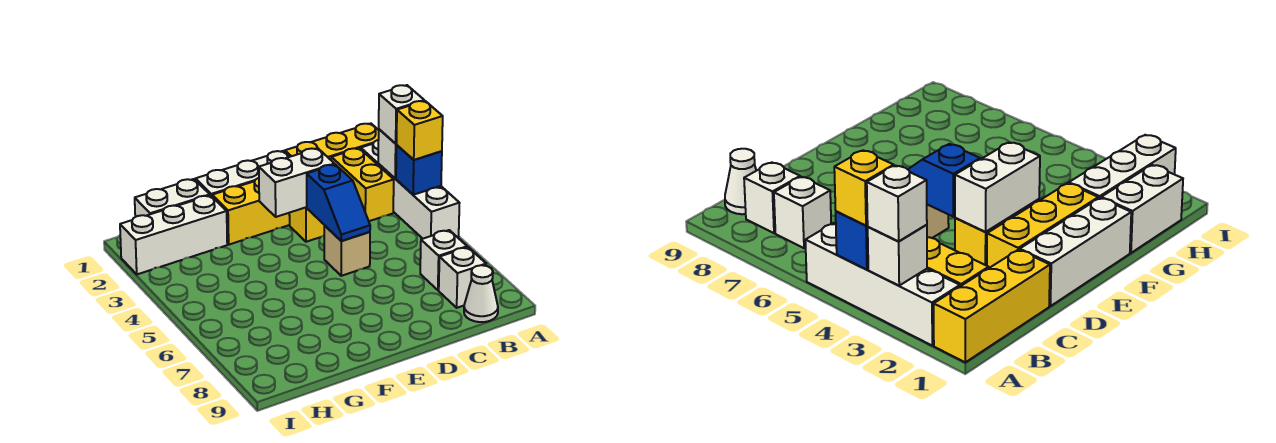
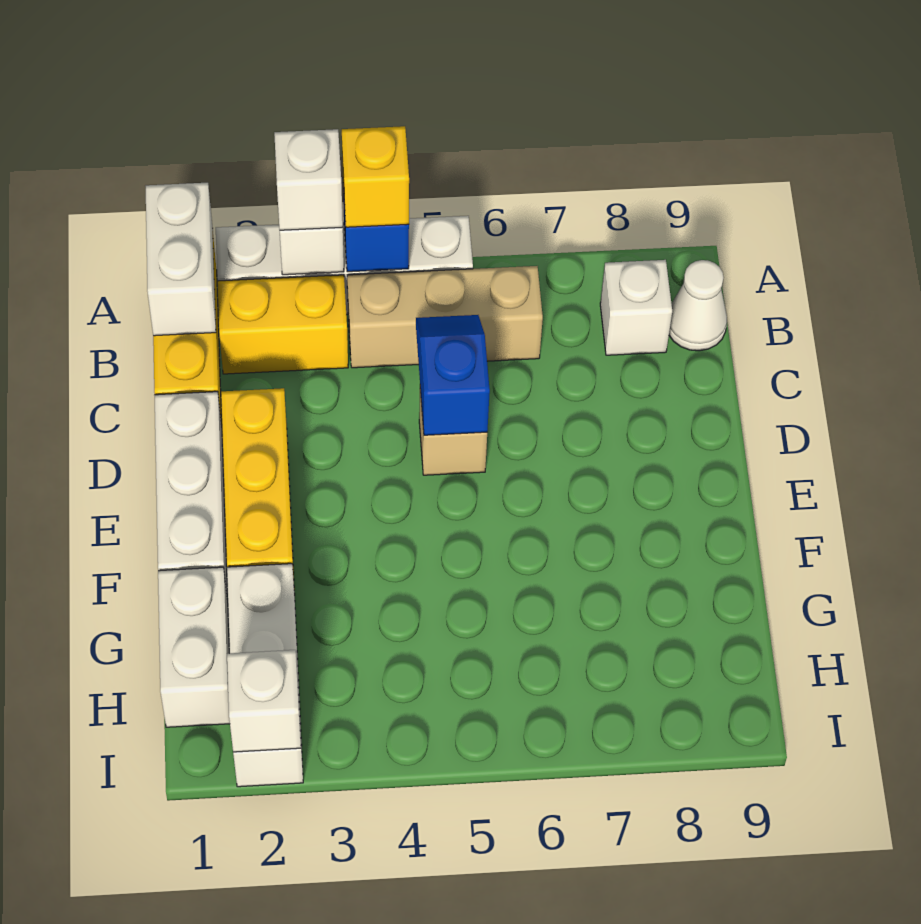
none -> tan brick B4:B6 level 1
white brick B7 level 1 -> white brick I2 level 2
yellow brick D3 level 1 -> none
white brick D3:E3 level 2 -> white brick A1:B1 level 2
blue slope D4:D5 level 2 top 4 -> blue slope C5:D5 level 2 top D

